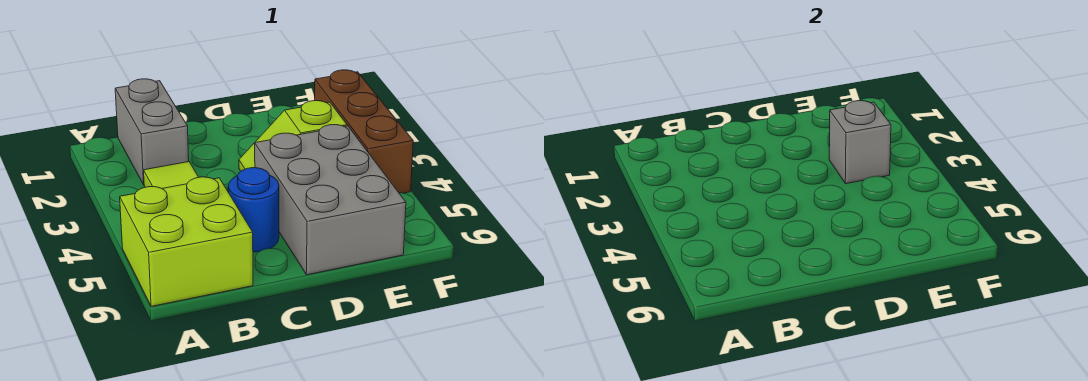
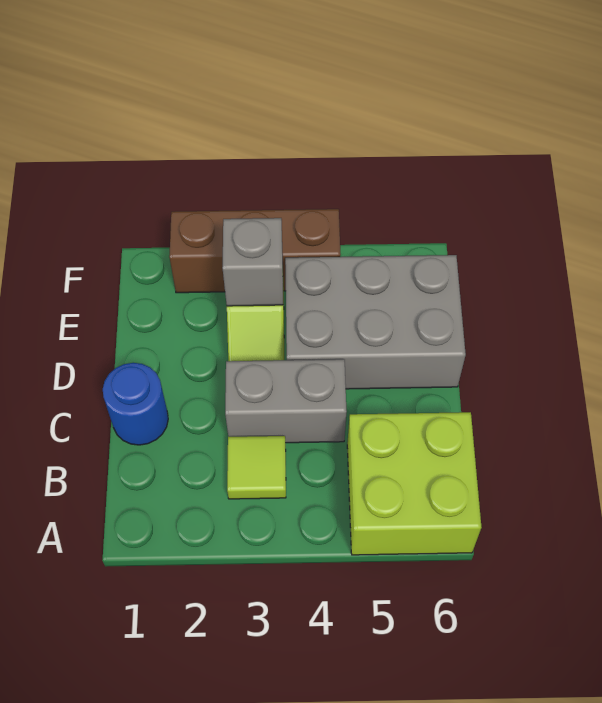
grey brick B1:B2 level 1 -> grey brick C3:C4 level 1
blue round brick C5 level 1 -> blue round brick C1 level 1

